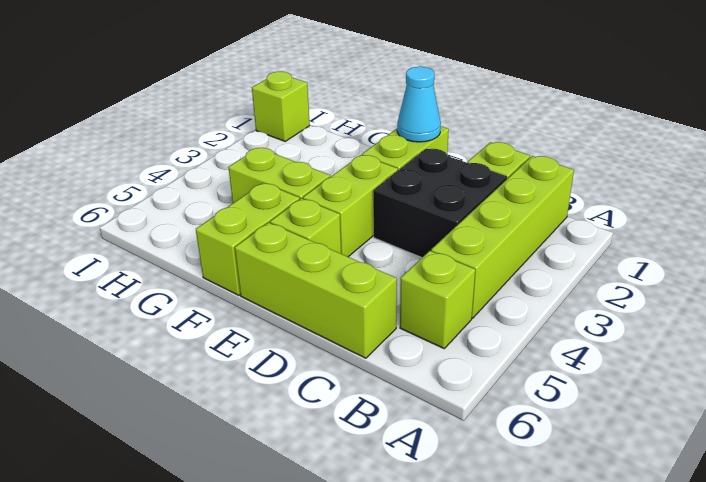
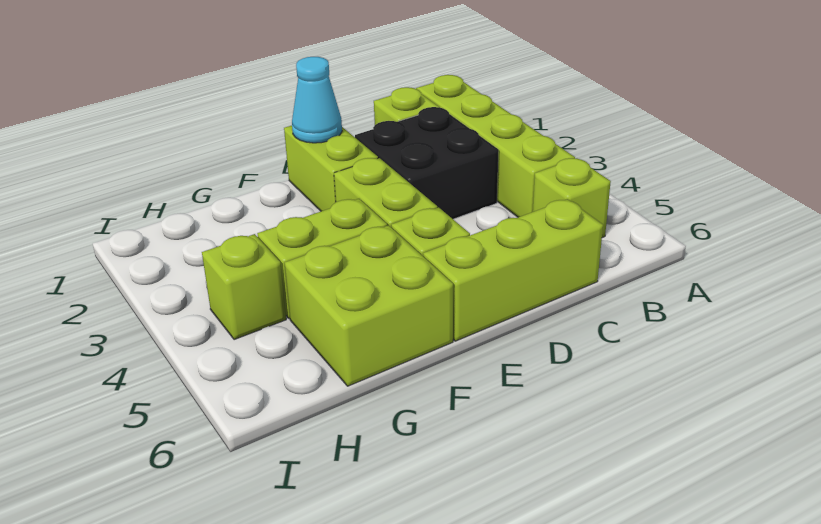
lime brick F5:F6 level 1 -> lime brick F5:G6 level 1
lime brick I1 level 1 -> lime brick H4 level 1

